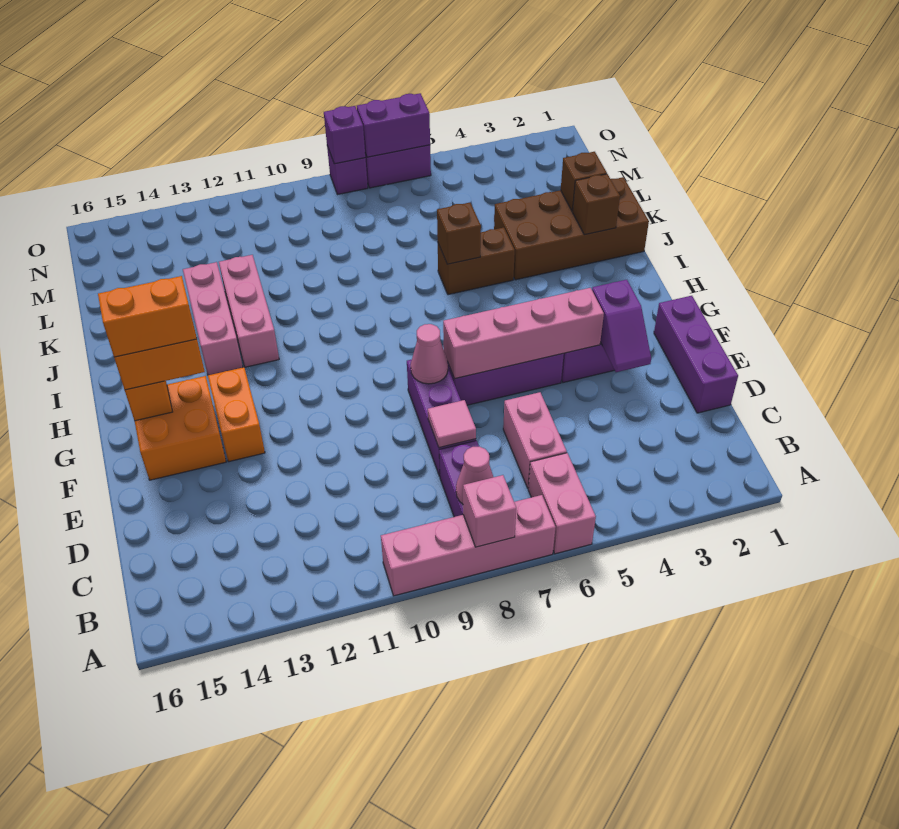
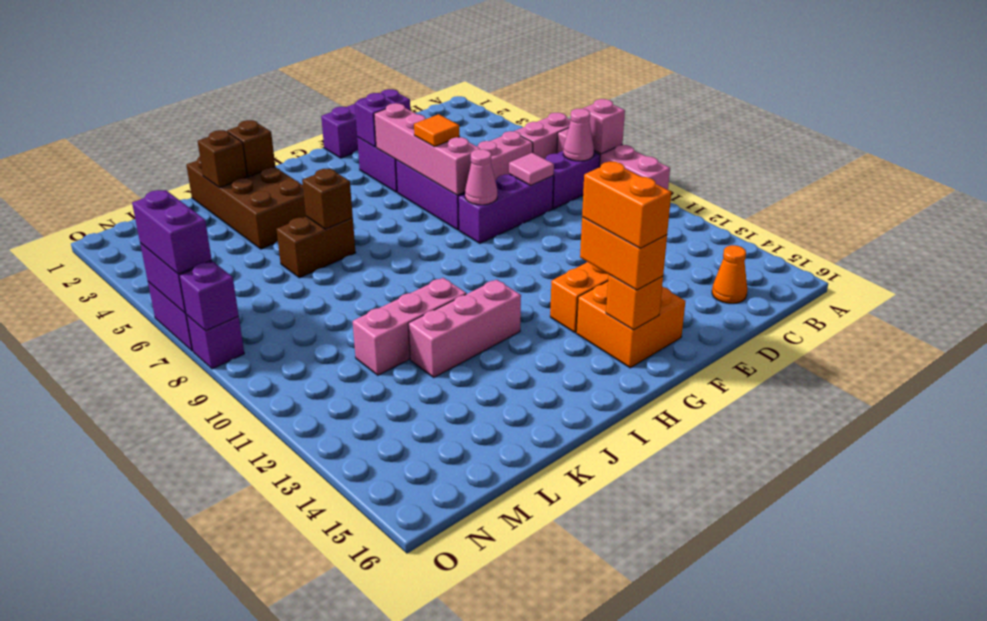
none -> orange cone C15 level 1
none -> orange tile F6 level 3
pink brick I13:K13 level 1 -> pink brick J11:L11 level 1
brown brick J5:J6 level 1 -> brown brick J6:K6 level 1
none -> purple brick O6:O7 level 3

